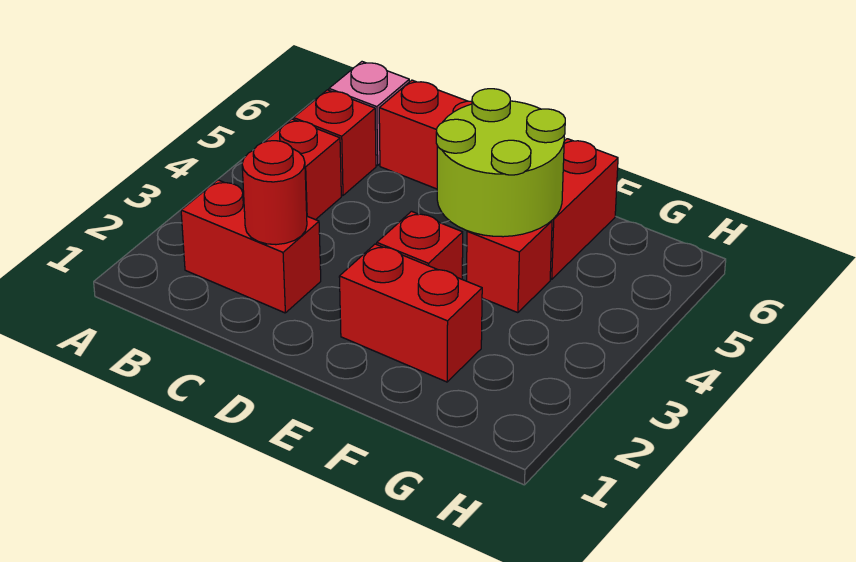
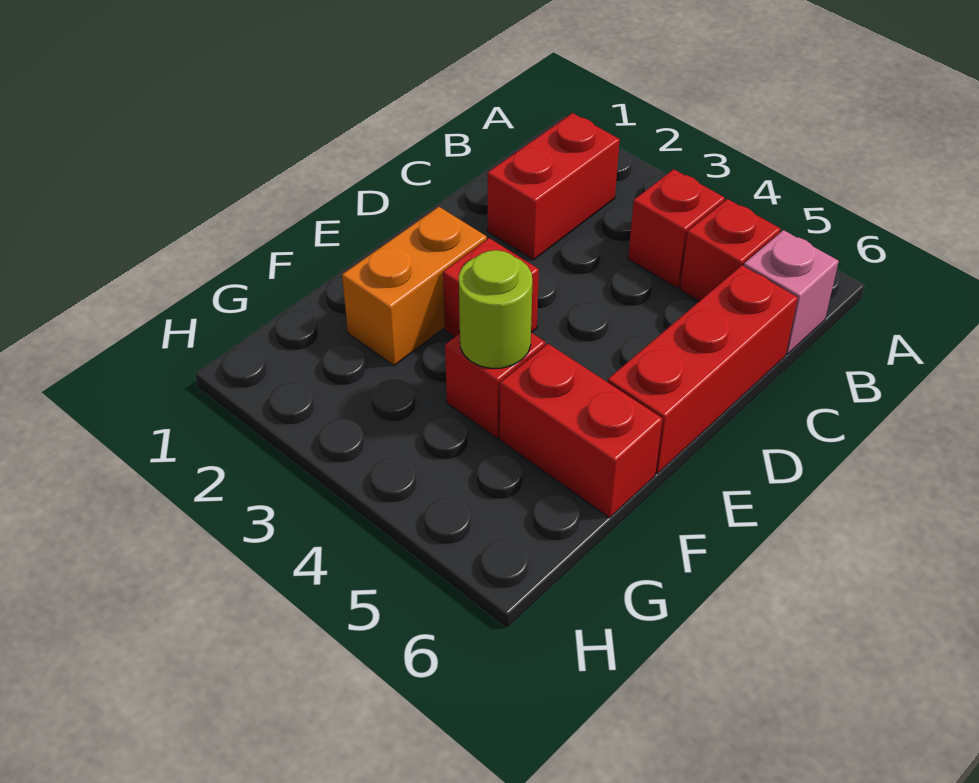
red round brick C2 level 2 -> none
red brick E2:F2 level 1 -> orange brick E2:F2 level 1
lime round brick E4:F5 level 2 -> lime round brick F4 level 2

